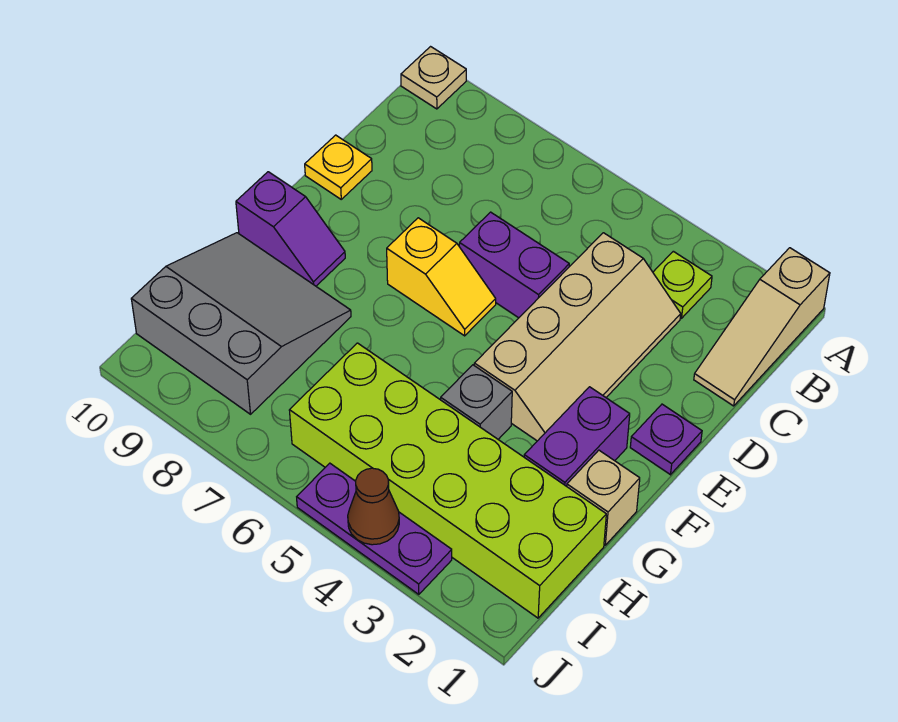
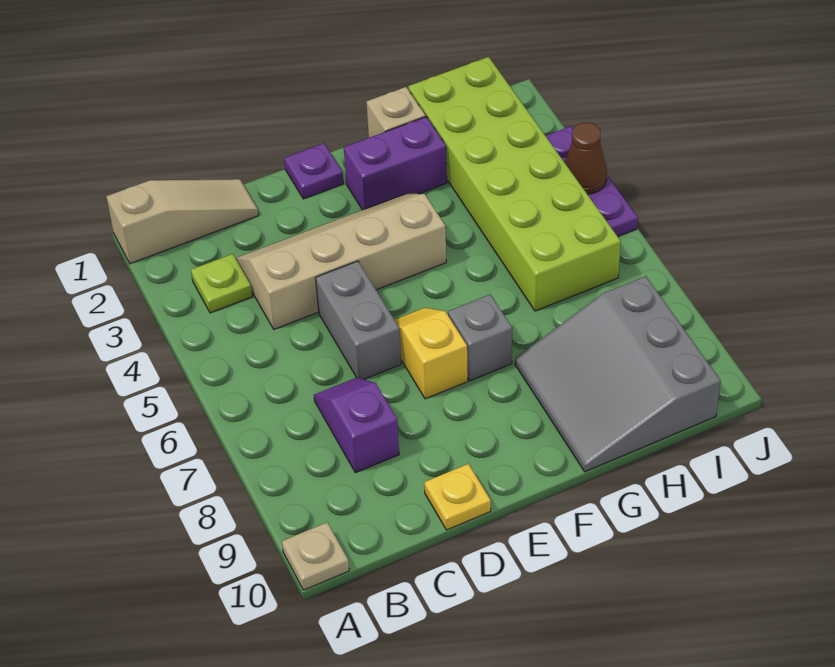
purple brick D5:D6 level 1 -> grey brick D5:D6 level 1
purple slope F9:F10 level 1 top 10 -> purple slope C7:C8 level 1 top 8
grey brick G4 level 1 -> grey brick F7 level 1

